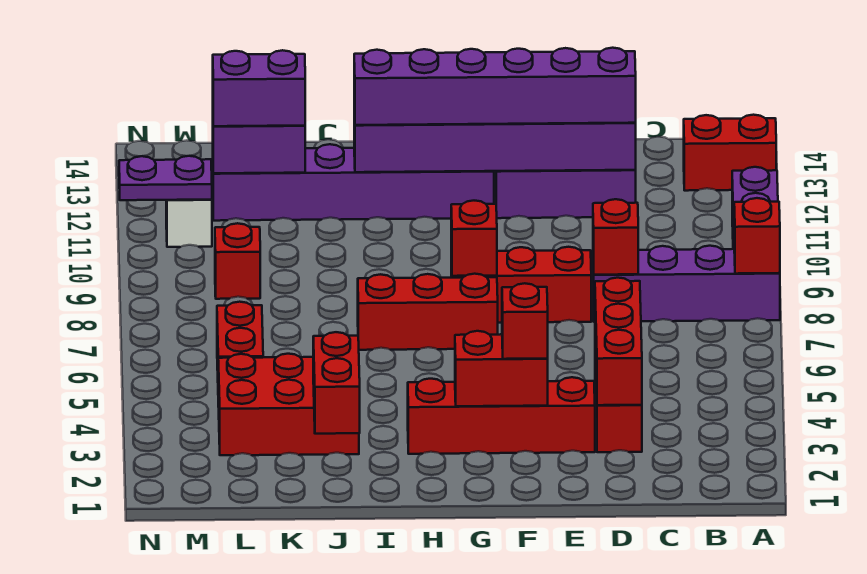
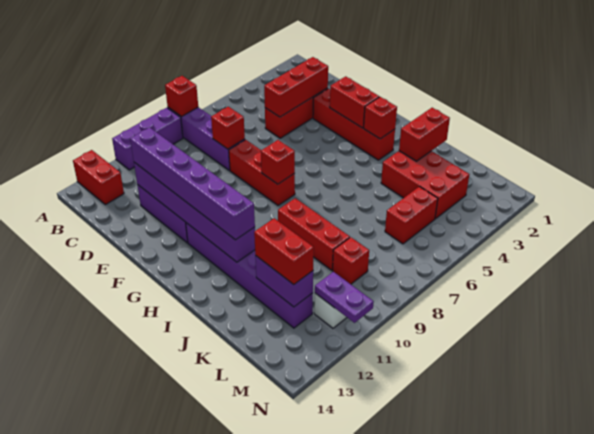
red brick F3 level 3 -> red brick H3 level 2
red brick G7:I7 level 1 -> red brick I9:K9 level 1
purple brick K12:L12 level 3 -> red brick K12:L12 level 3

